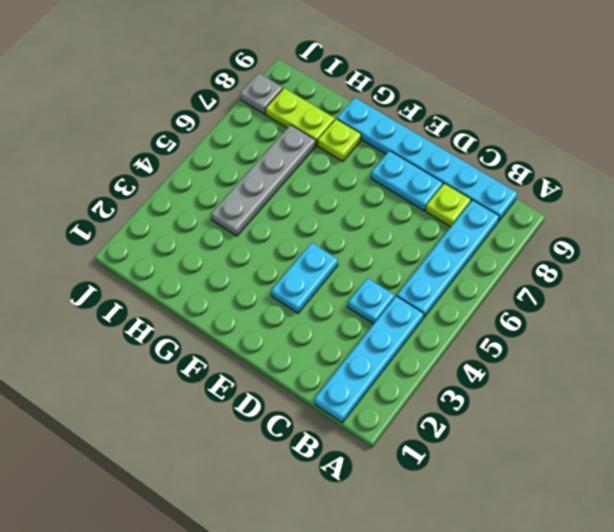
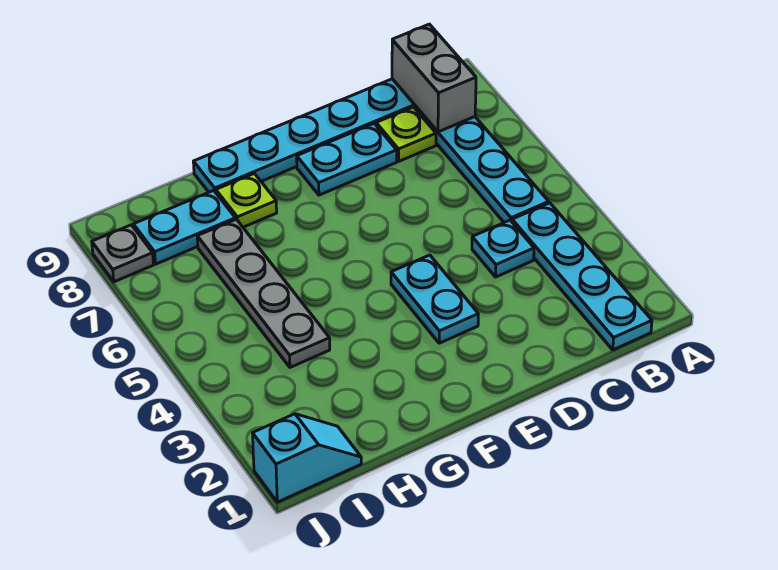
none -> grey brick B8:B9 level 2
lime plate H8:I8 level 1 -> cyan plate H8:I8 level 1
none -> cyan slope I1:J1 level 1 top J

